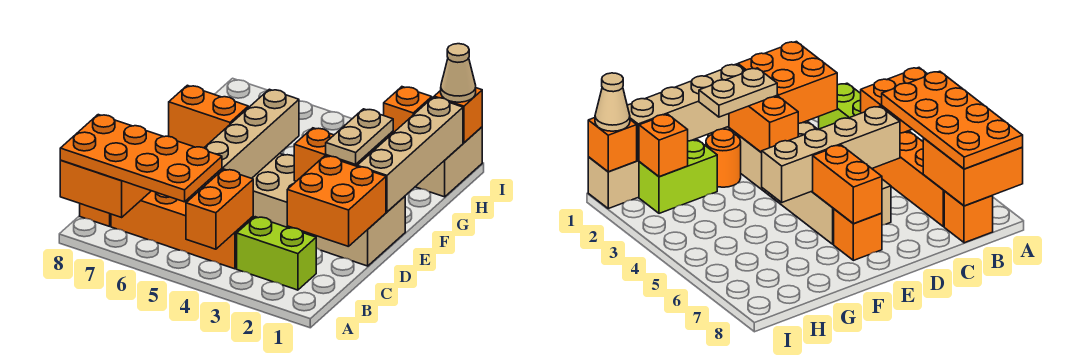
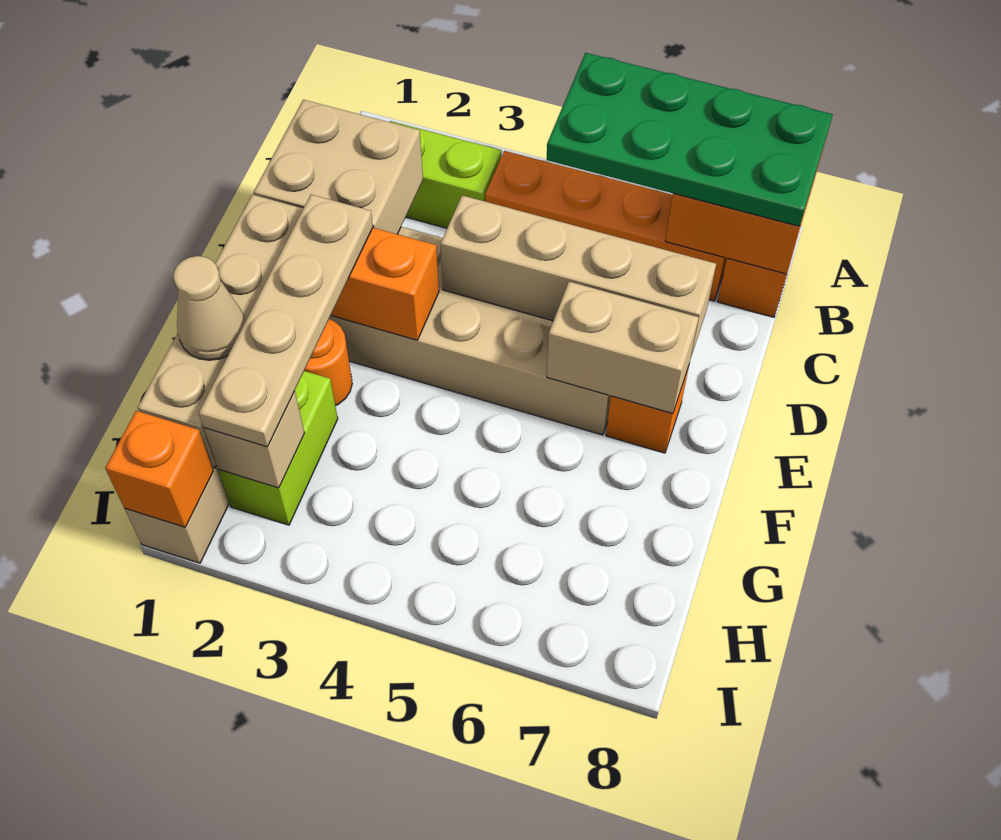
orange brick A4:B4 level 2 -> none
orange plate A5:B8 level 3 -> green plate A5:B8 level 3
orange brick C1:D2 level 2 -> tan brick C1:D2 level 2
tan brick C5:F5 level 2 -> tan brick D4:D7 level 2
tan plate E2:F2 level 3 -> tan plate E2:H2 level 3
orange brick E6:E7 level 2 -> tan brick E6:E7 level 2
orange brick H2 level 2 -> tan brick H2 level 2
tan cone I1 level 3 -> tan cone G1 level 3

